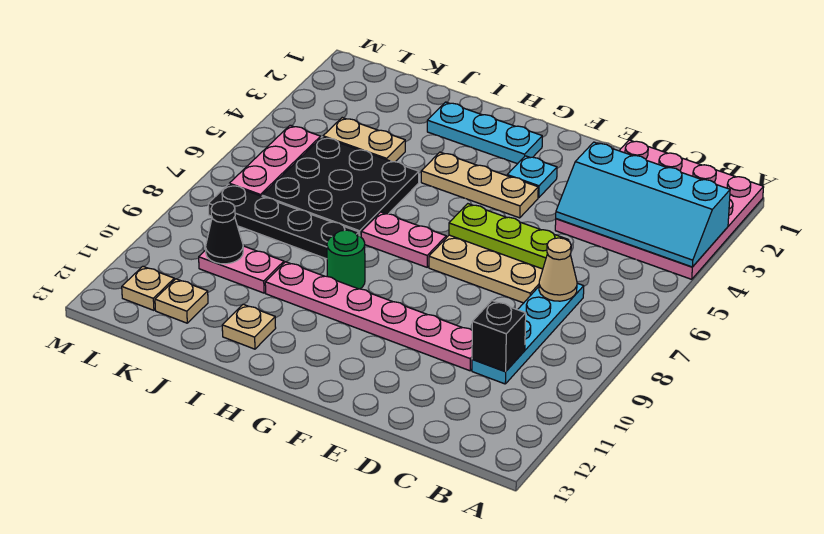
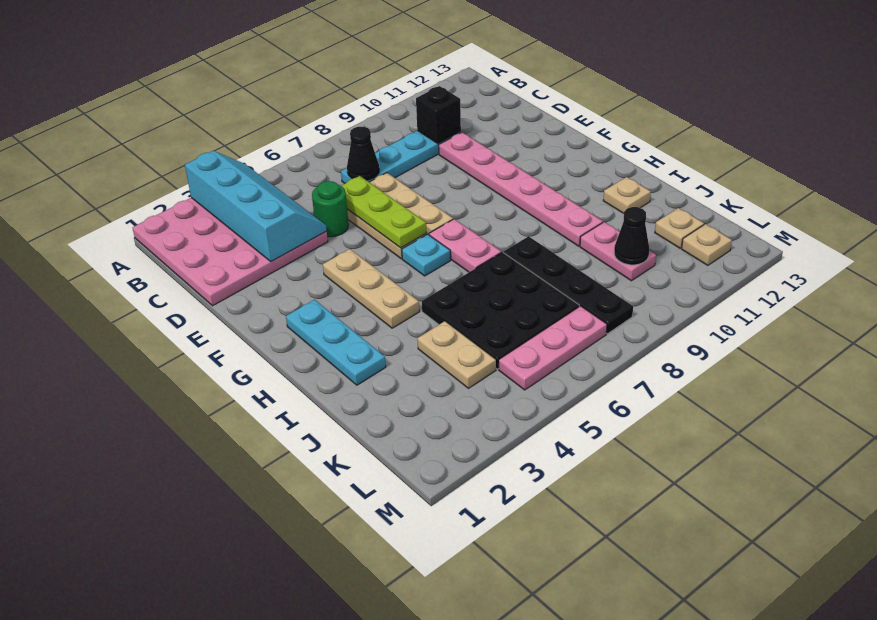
tan cone C7 level 2 -> black cone C7 level 2
cyan plate F3 level 1 -> cyan plate G6 level 1
green round brick H9 level 1 -> green round brick D5 level 1

